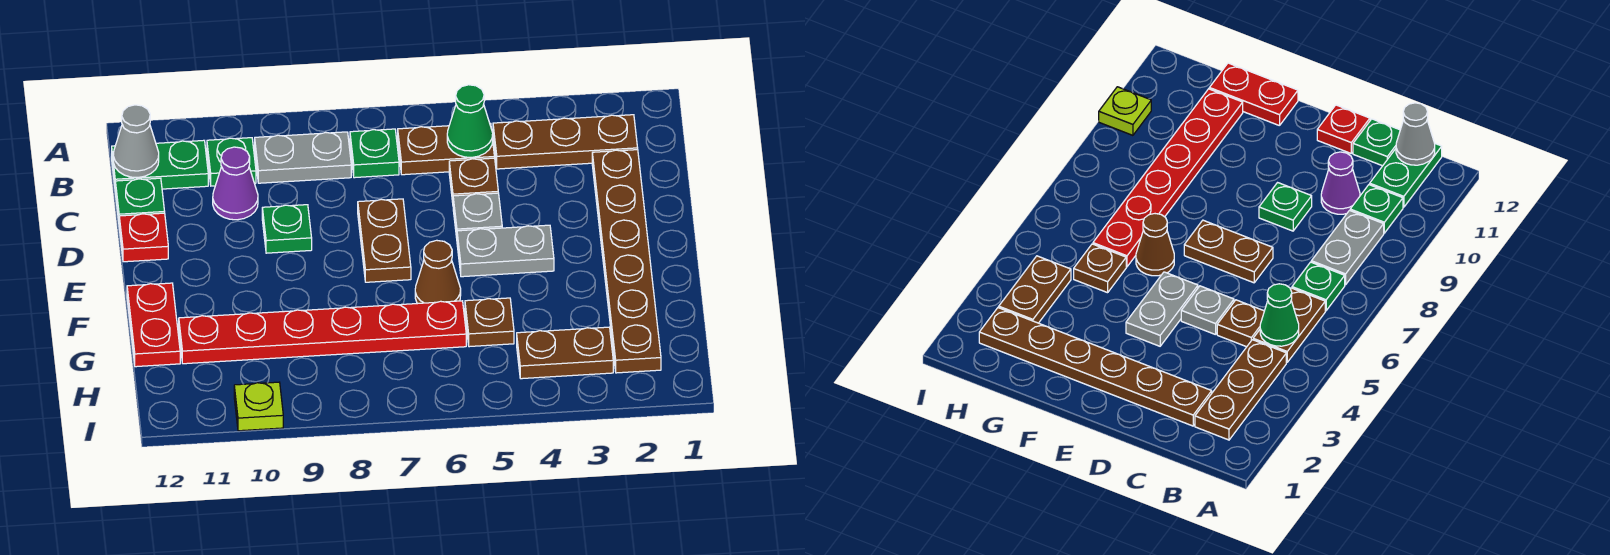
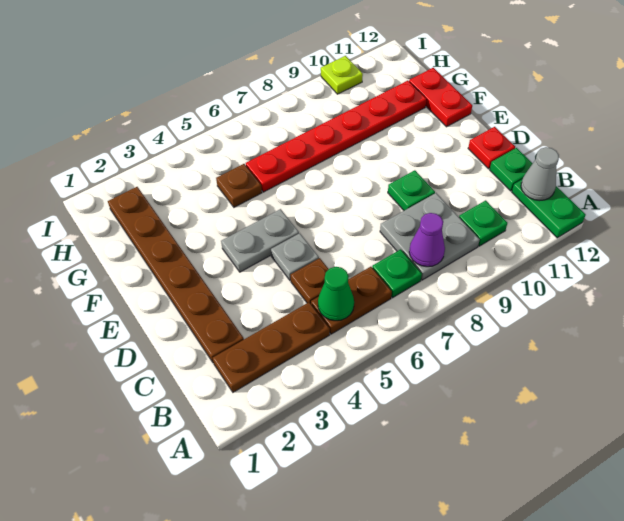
grey plate B8:B9 level 1 -> grey plate B8:C9 level 1
green plate B11:B12 level 1 -> green plate A12:B12 level 1
purple cone C10 level 1 -> purple cone B8 level 2
brown plate D7:E7 level 1 -> none
brown cone F6 level 1 -> none
brown plate H3:H4 level 1 -> none

